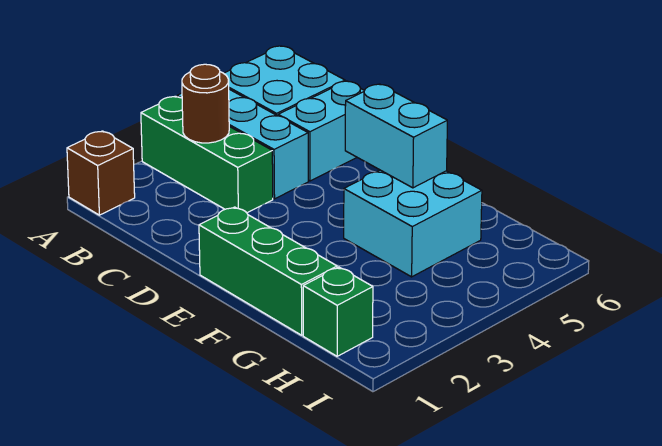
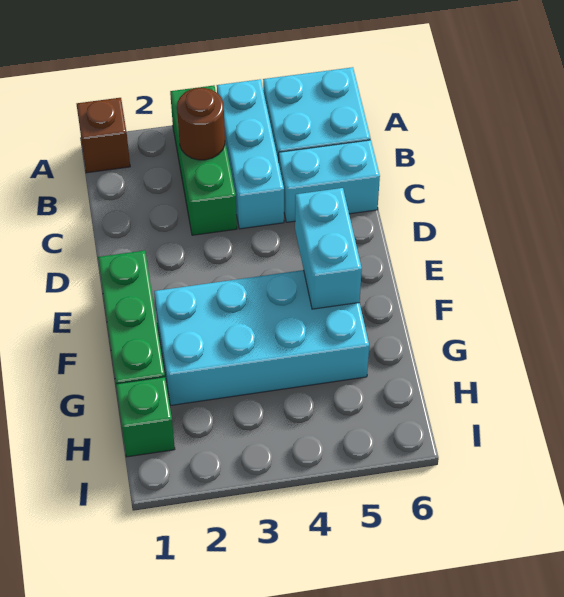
cyan brick F4:G5 level 1 -> cyan brick F2:G5 level 1

